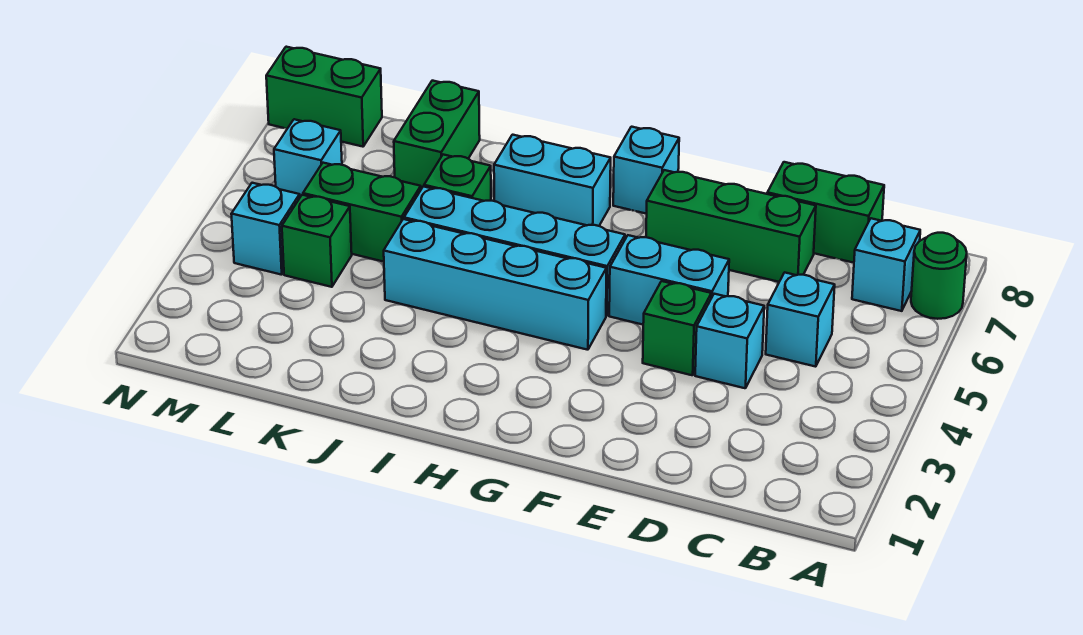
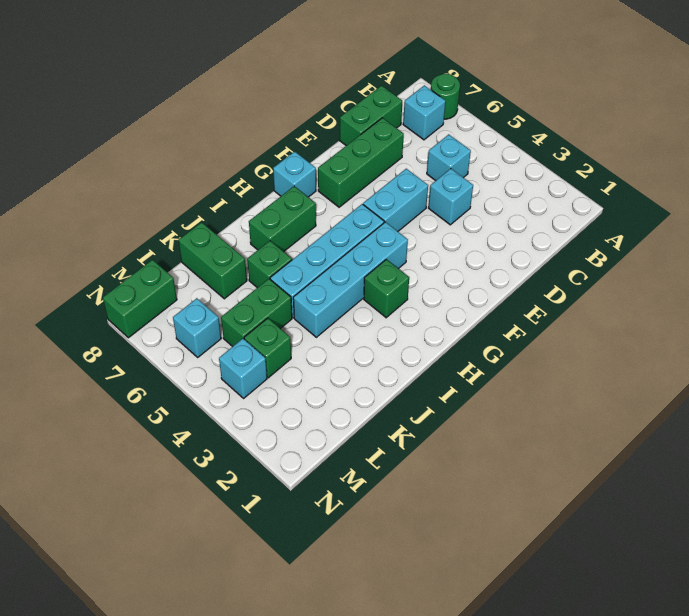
green brick E4 level 1 -> green brick H3 level 1
cyan brick H7:I7 level 1 -> green brick H7:I7 level 1

